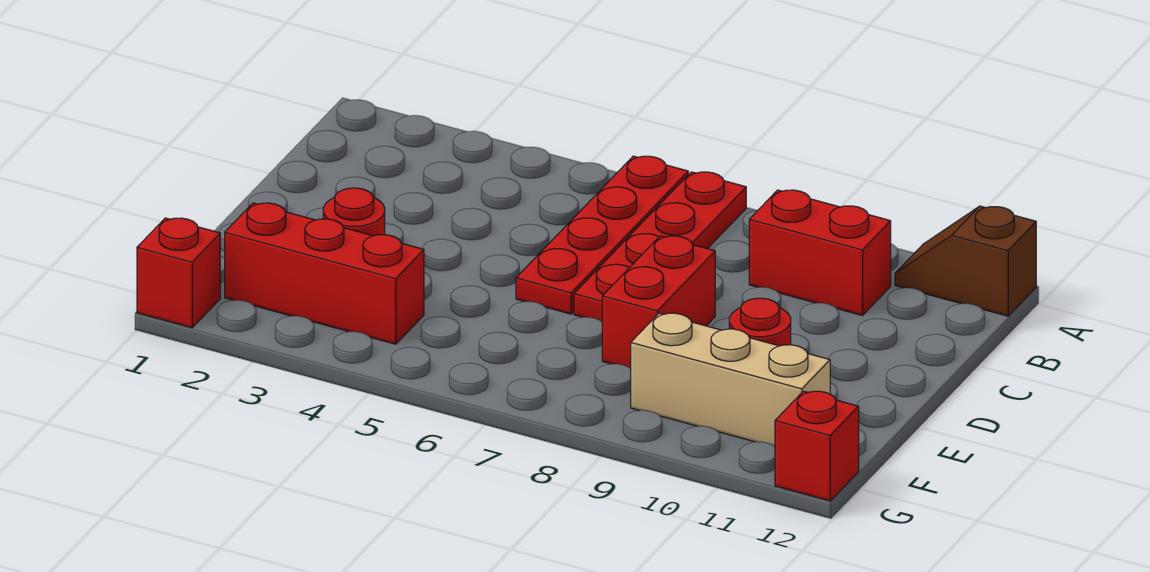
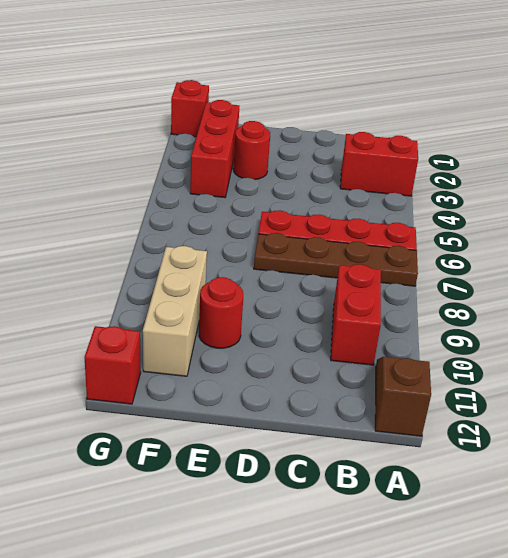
red plate A7:D7 level 1 -> brown plate A7:D7 level 1
red brick D8:E8 level 1 -> red brick A3:B3 level 1

